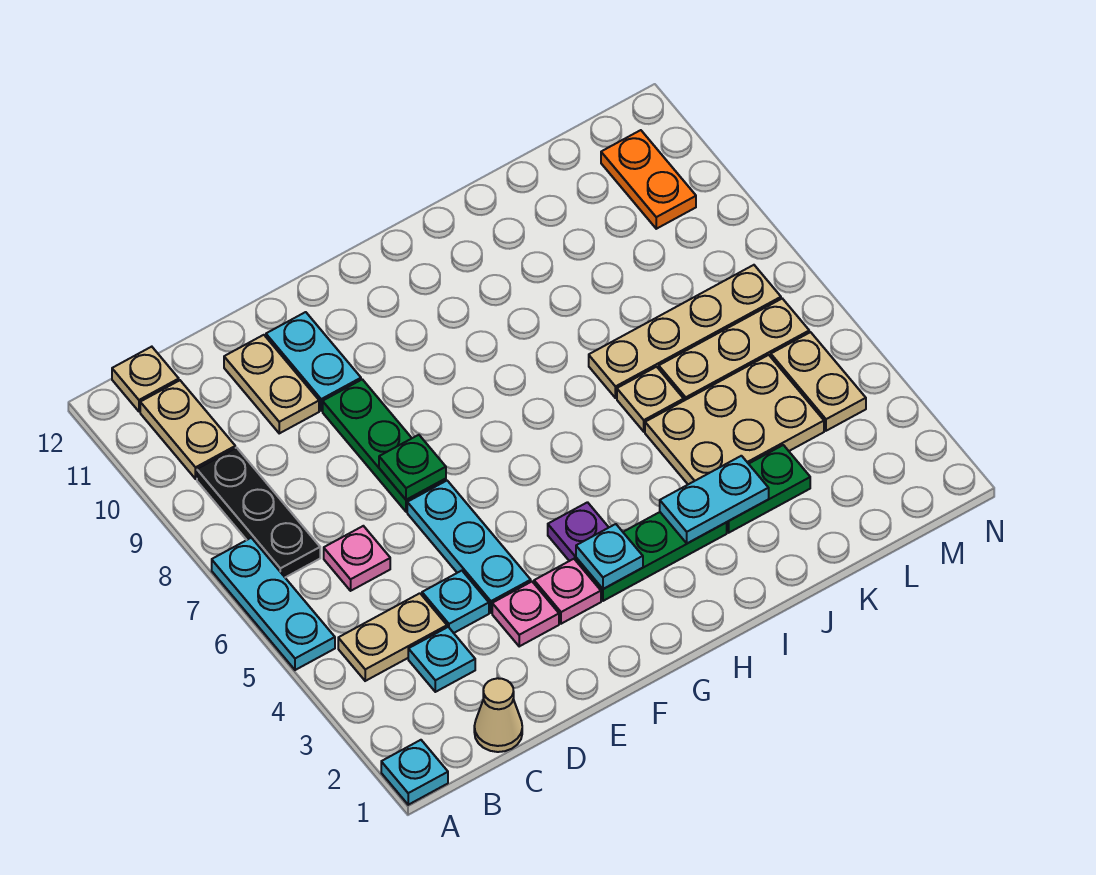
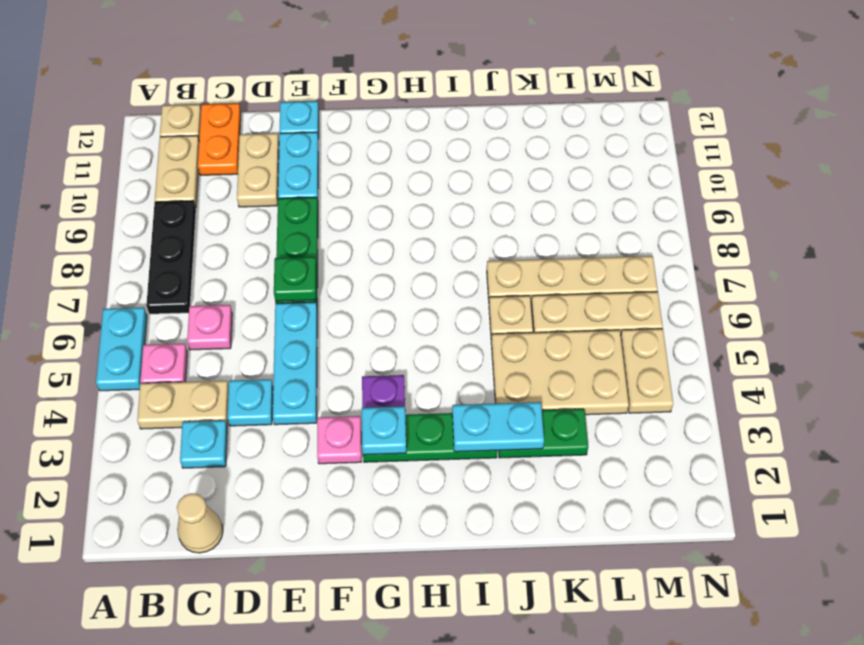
cyan plate A1 level 1 -> cyan plate E12 level 1
cyan plate A5:A7 level 1 -> cyan plate A5:A6 level 1
pink plate E3 level 1 -> pink plate B5 level 1
orange plate M10:M11 level 1 -> orange plate C11:C12 level 1

